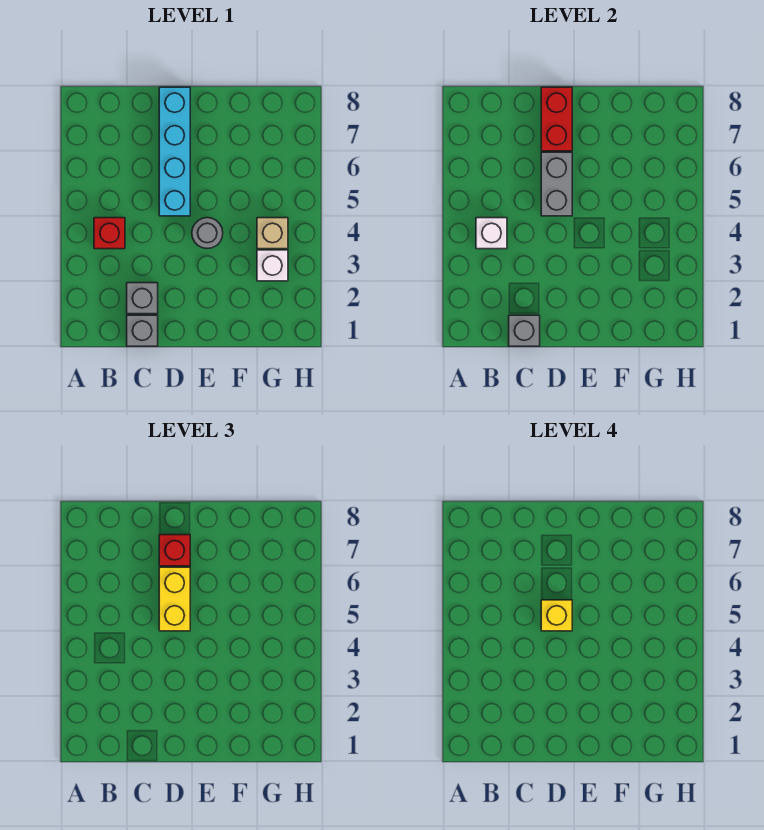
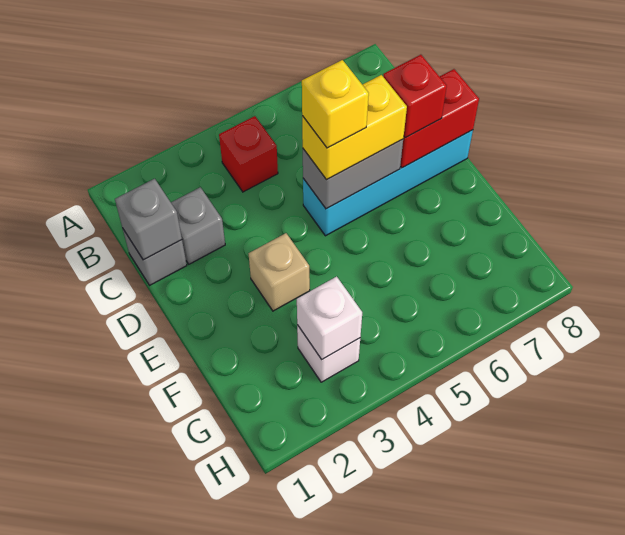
white brick B4 level 2 -> white brick G3 level 2
grey round brick E4 level 1 -> none
tan brick G4 level 1 -> tan brick E3 level 1

